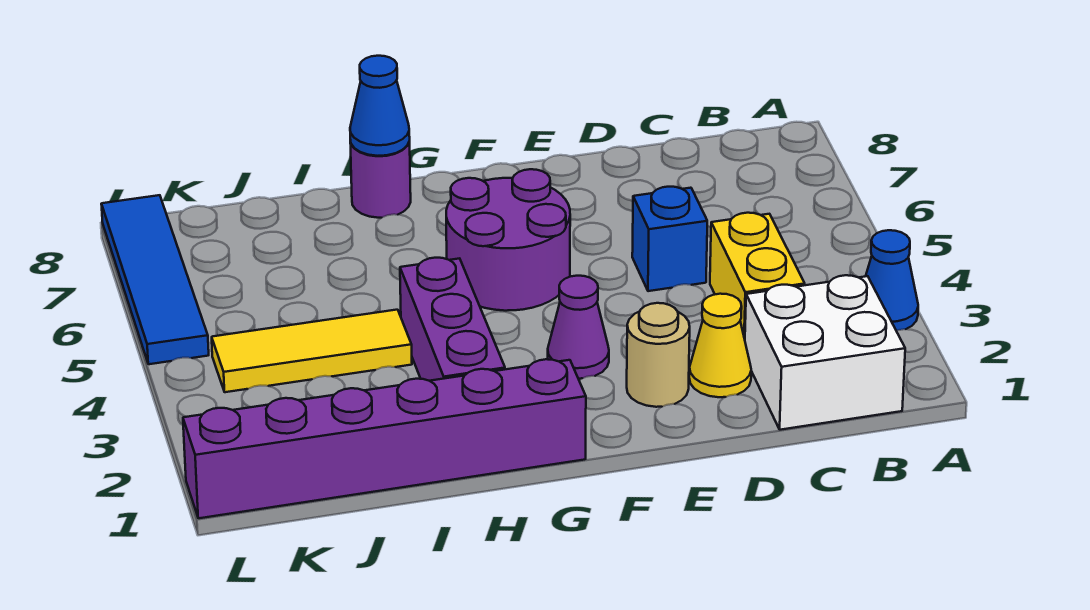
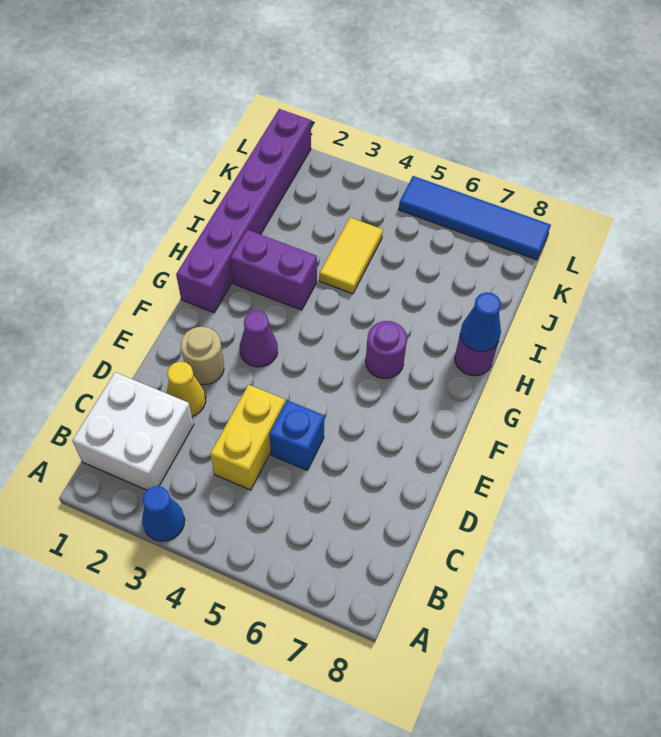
yellow brick C3:C4 level 1 -> yellow brick C4:D4 level 1
purple round brick F5:G6 level 1 -> purple round brick G6 level 1
purple brick H2:H4 level 1 -> purple brick H2:H3 level 1
yellow tile I4:K4 level 1 -> yellow tile I4:J4 level 1

